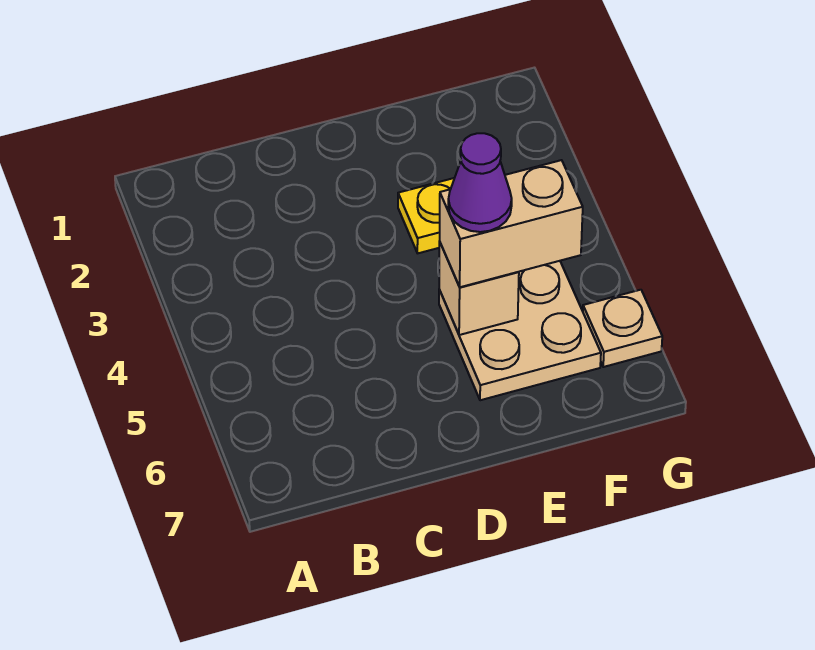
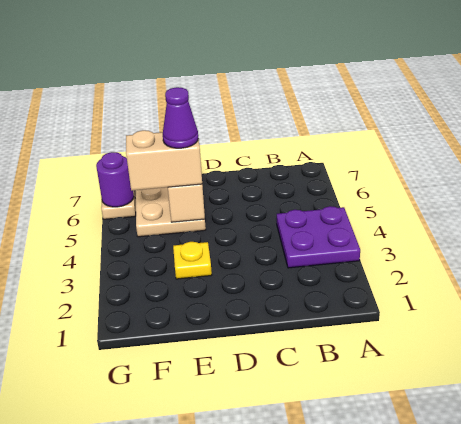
none -> purple plate A3:B4 level 1
none -> purple round brick G6 level 2

